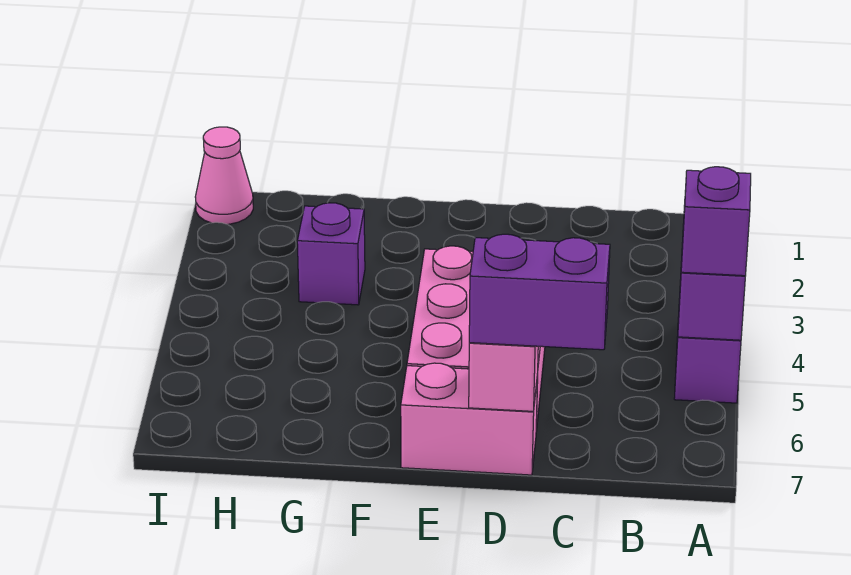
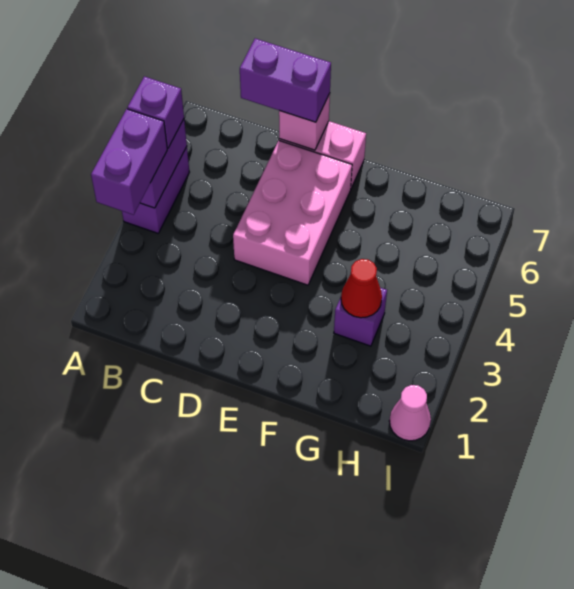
none -> purple brick A3:A4 level 3
none -> red cone G3 level 2

